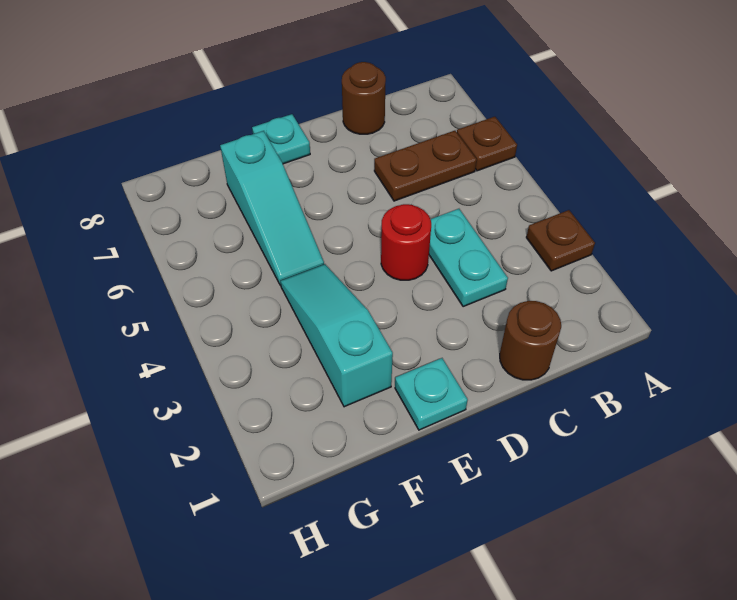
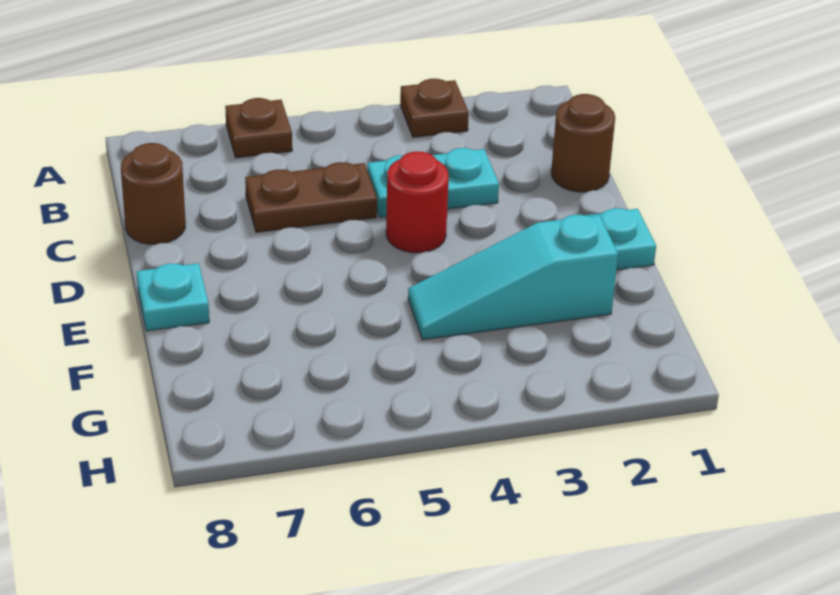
brown plate B6:C6 level 1 -> brown plate C5:C6 level 1
cyan slope F5:F7 level 1 top 7 -> none

